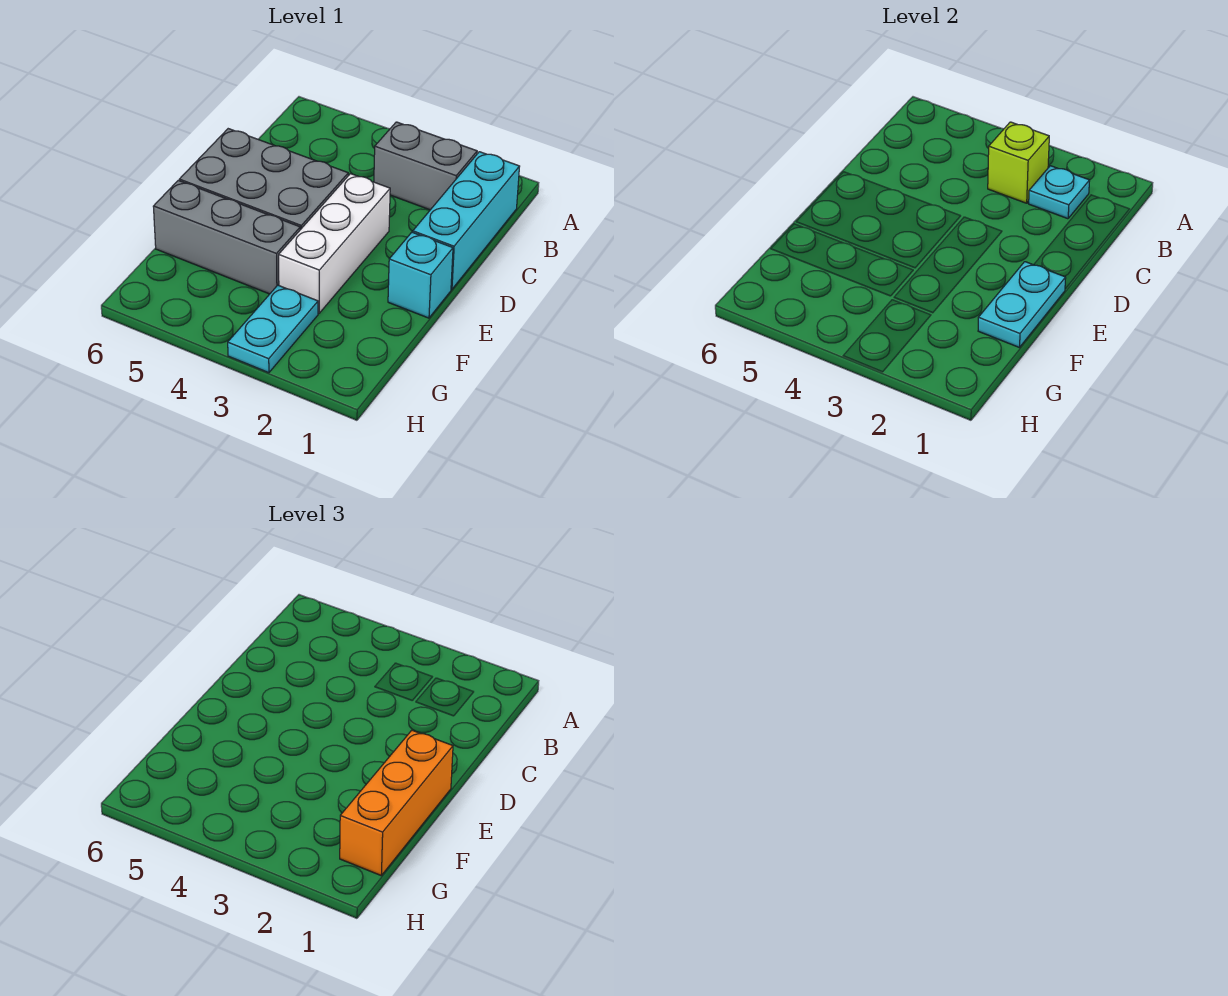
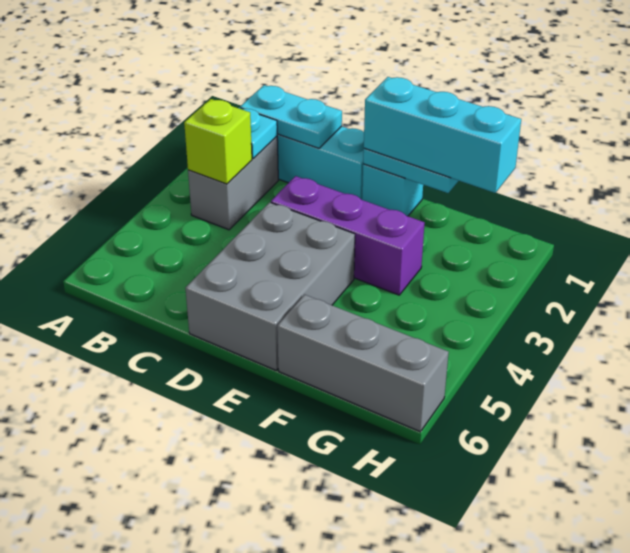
white brick D3:F3 level 1 -> purple brick D3:F3 level 1
orange brick E1:G1 level 3 -> cyan brick E1:G1 level 3
grey brick F4:F6 level 1 -> grey brick F6:H6 level 1
cyan plate G3:H3 level 1 -> cyan plate B1:C1 level 2

